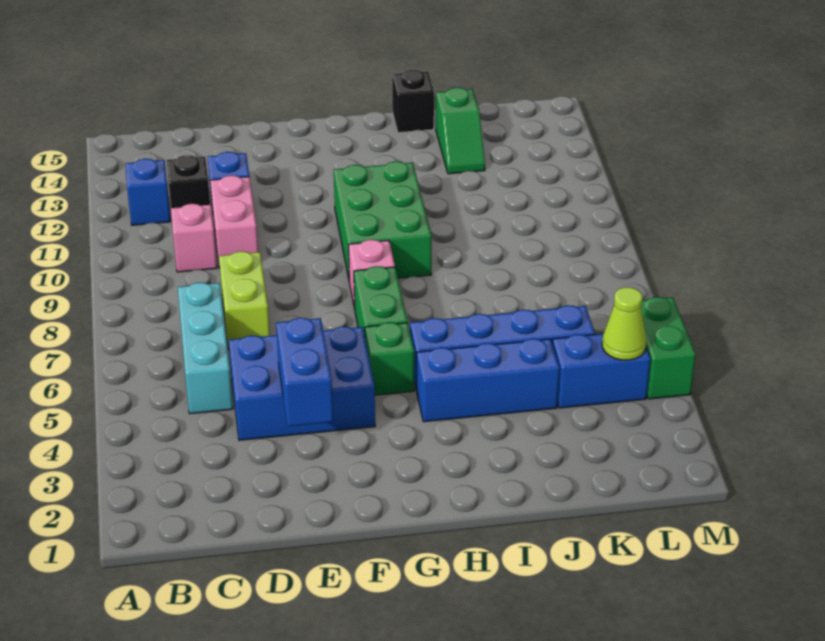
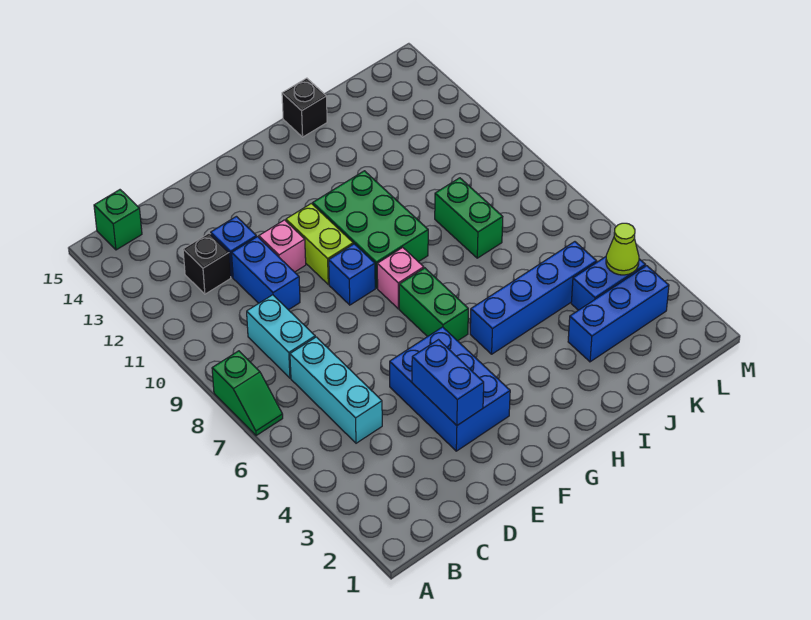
blue brick B12 level 1 -> blue brick F9 level 1
none -> cyan brick C8:C9 level 1
pink brick C10 level 1 -> pink brick E11 level 1
blue brick D4:F5 level 1 -> blue brick E3:F5 level 1
lime brick D7:D8 level 1 -> lime brick F10:F11 level 1
pink brick D10:D11 level 1 -> blue brick D10:D11 level 1
green brick G5 level 1 -> green brick B15 level 1
blue brick H4:J4 level 1 -> blue brick J3:L3 level 1
green slope J13:J14 level 1 top 14 -> green slope A7:A8 level 1 top 8
green brick M4:M5 level 1 -> green brick J8:J9 level 1

